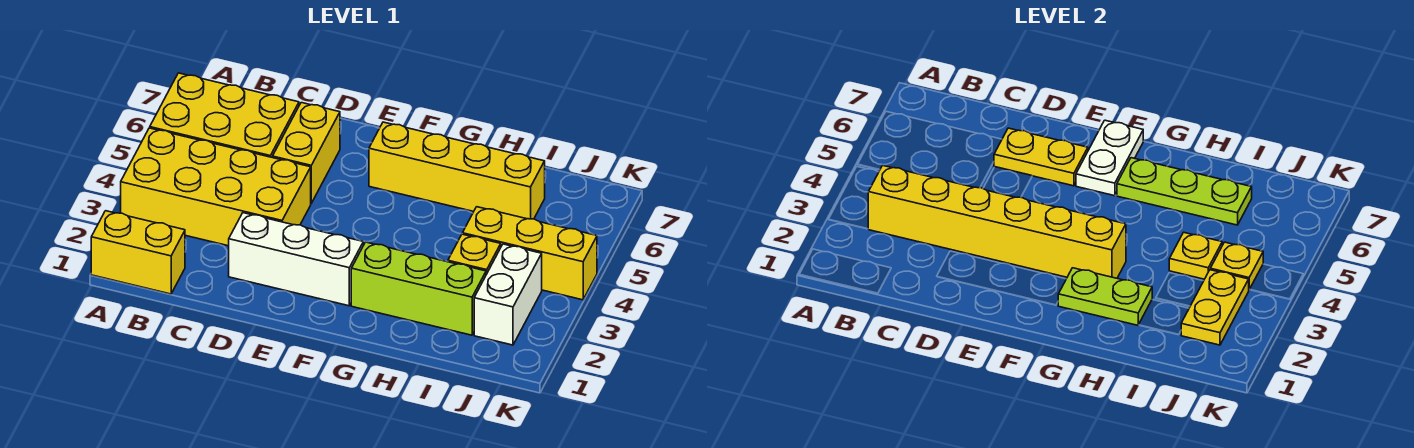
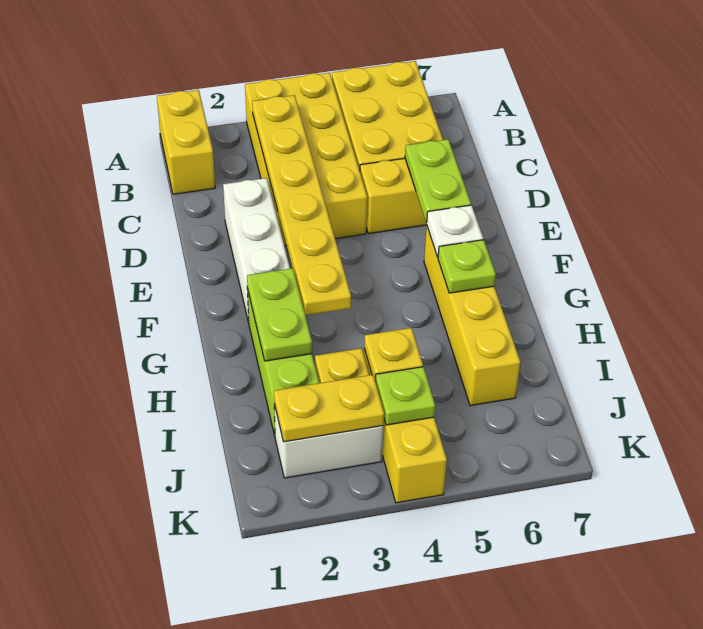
yellow brick B3:G3 level 2 -> yellow plate B3:G3 level 2
yellow plate D6:E6 level 2 -> lime plate D6:E6 level 2
white plate F6:F7 level 2 -> white plate F6 level 2
lime plate G6:I6 level 2 -> lime plate G6 level 2
yellow plate J4 level 2 -> lime plate J4 level 2

